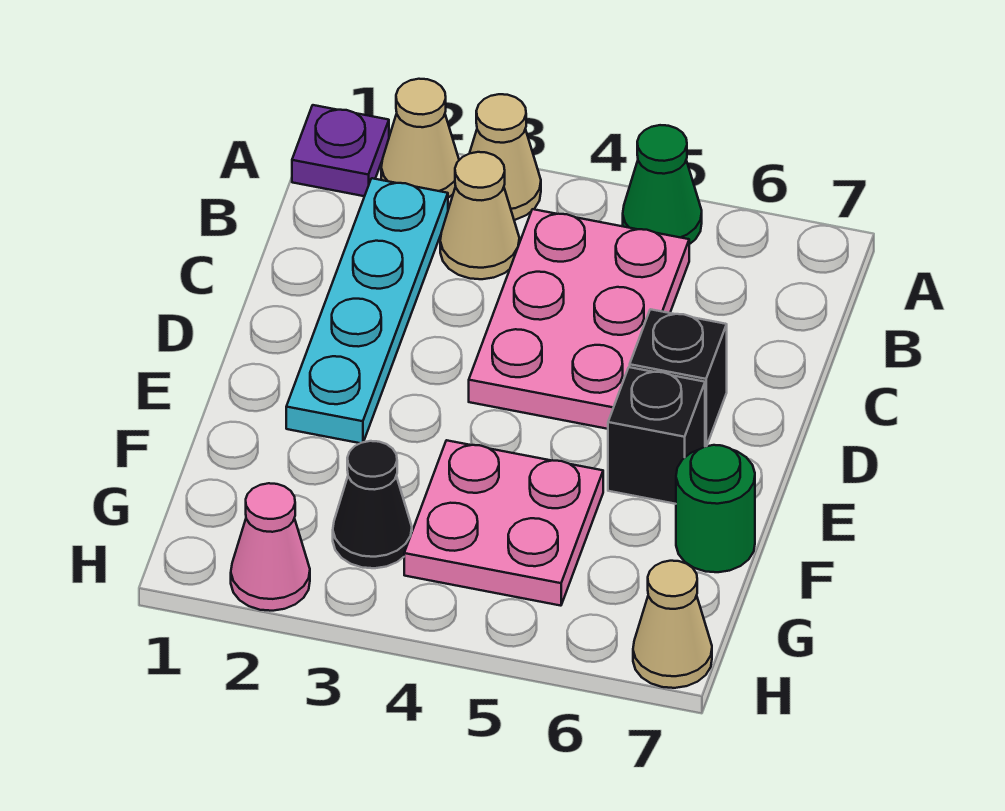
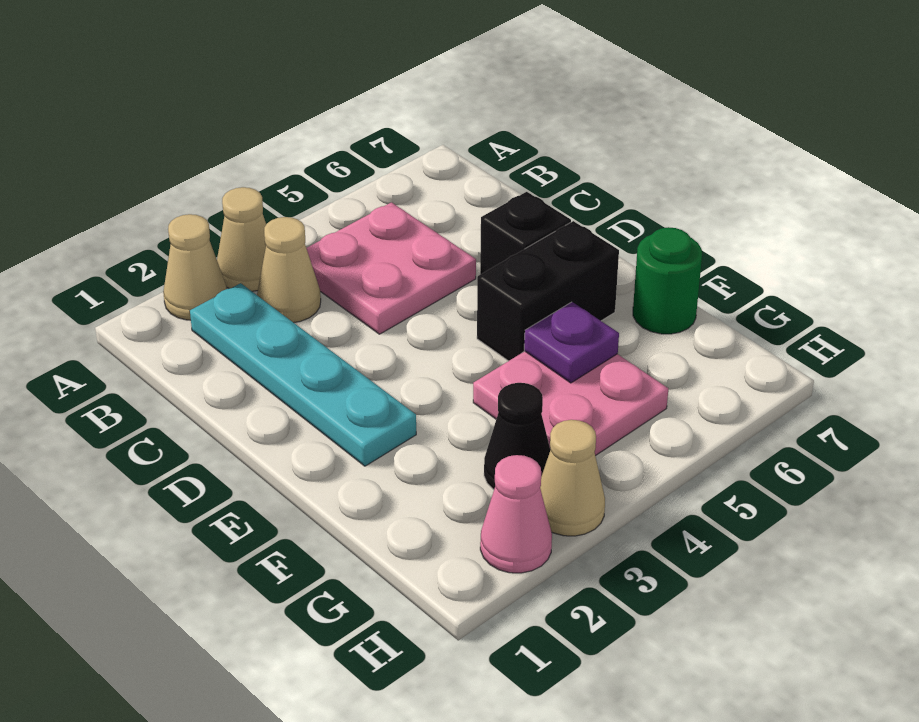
purple plate A1 level 1 -> purple plate F5 level 2
green cone A5 level 1 -> none
pink plate B4:D5 level 1 -> pink plate B4:C5 level 1
black brick E6 level 1 -> black brick E5:E6 level 1
tan cone H7 level 1 -> tan cone H3 level 1

